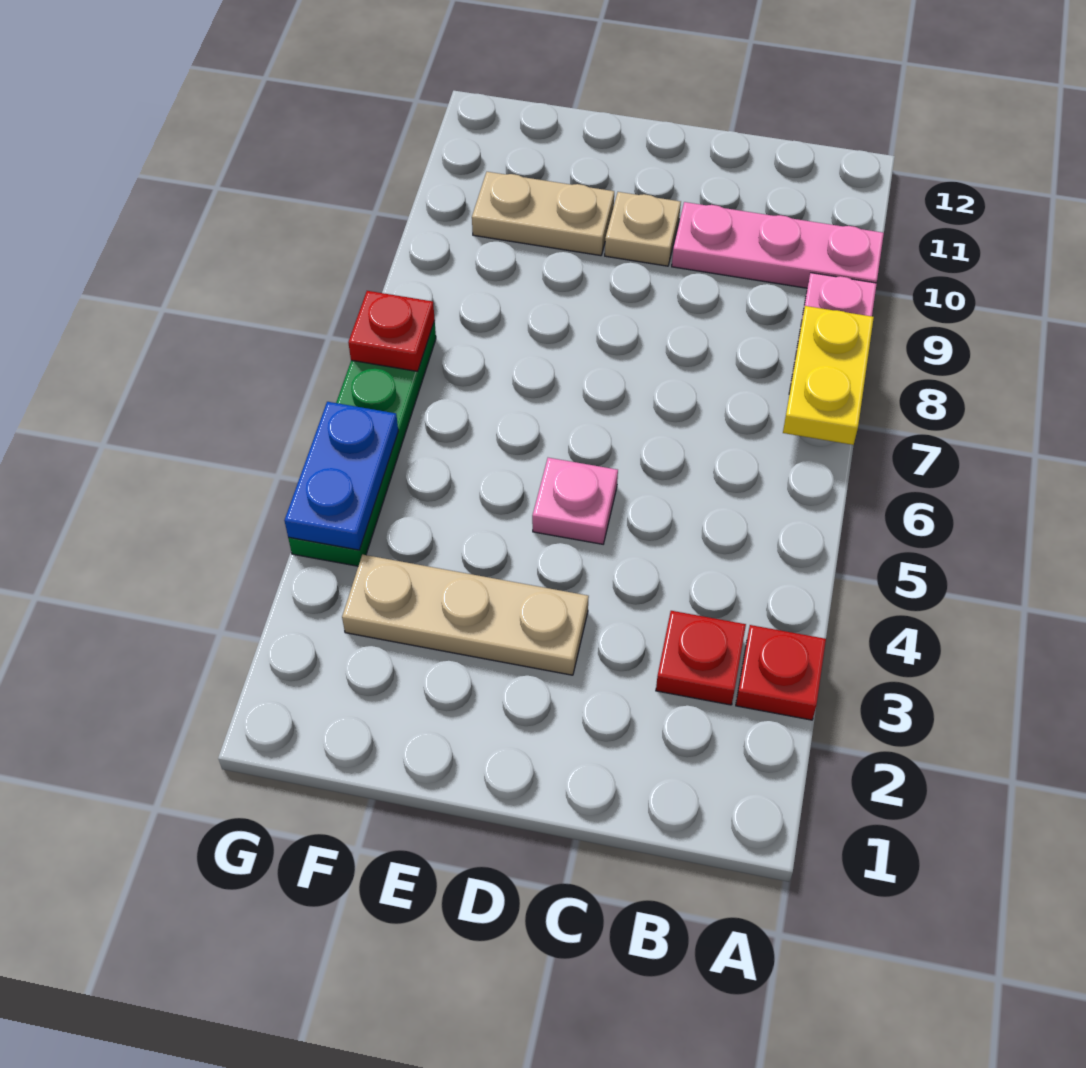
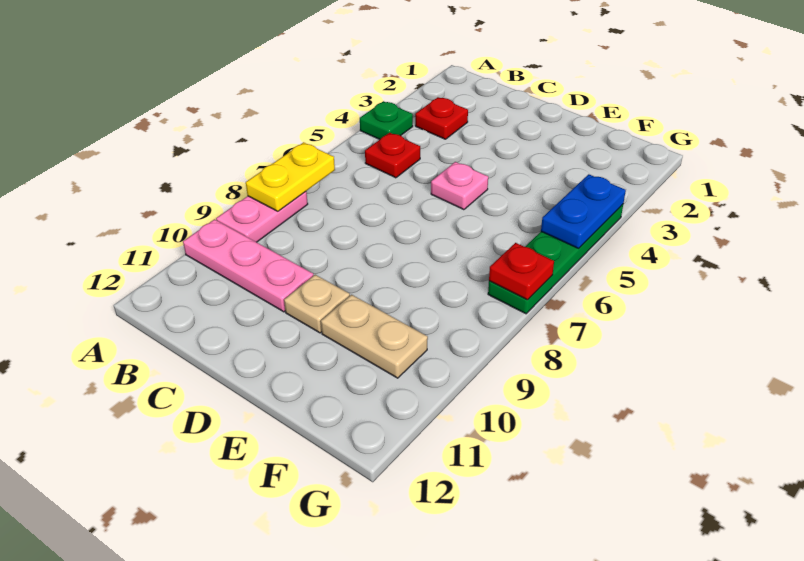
red plate A3 level 1 -> red plate B5 level 1
none -> green plate A4 level 1
tan plate D3:F3 level 1 -> none

